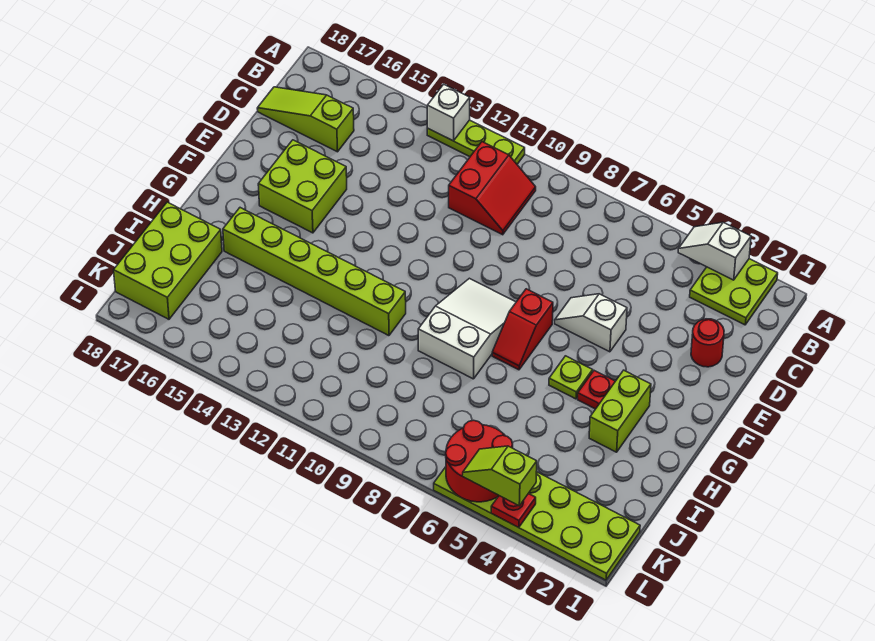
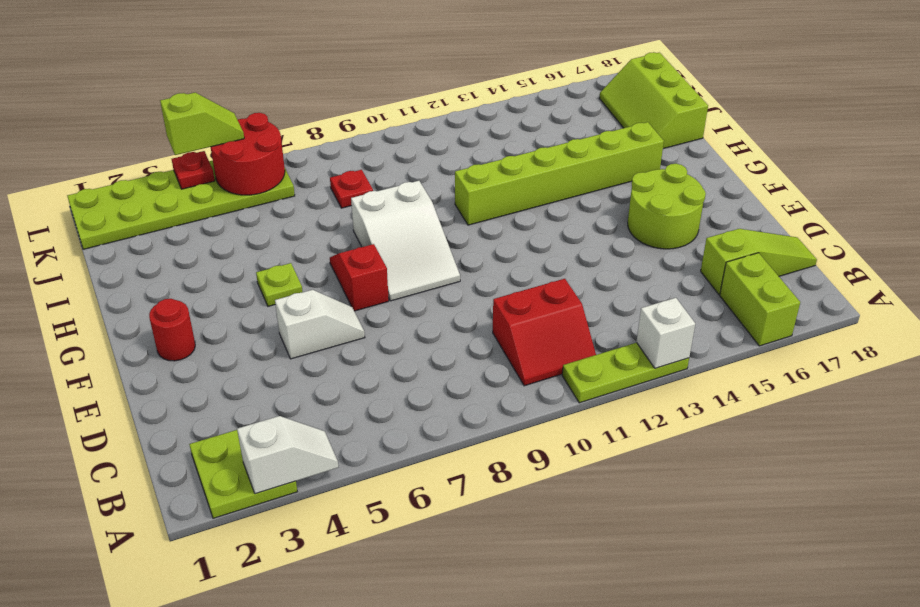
red slope B10:C11 level 1 top 11 -> red slope B10:C11 level 1 top C
red round brick D2 level 1 -> red round brick F2 level 1
lime brick E15:F16 level 1 -> lime round brick E15:F16 level 1
lime brick G3:H3 level 1 -> lime brick A16:B16 level 1
red plate G4 level 1 -> red plate J8 level 1
lime brick I17:K18 level 1 -> lime slope I17:K18 level 1 top 18

